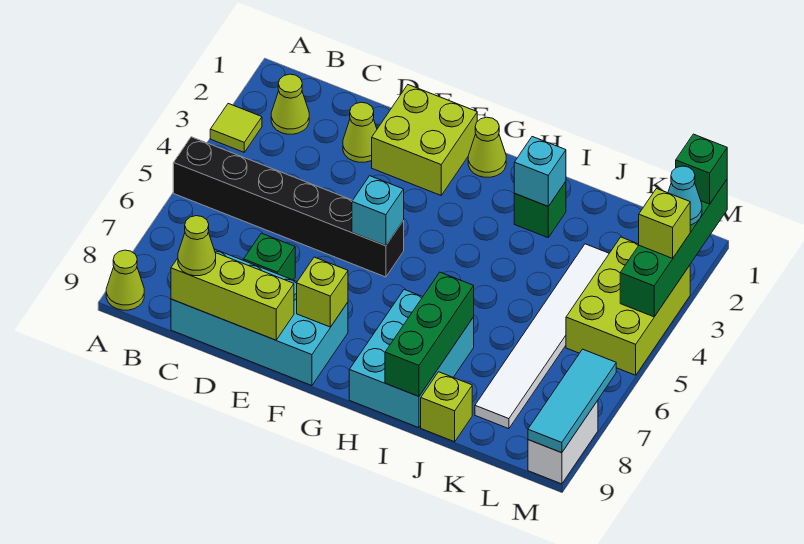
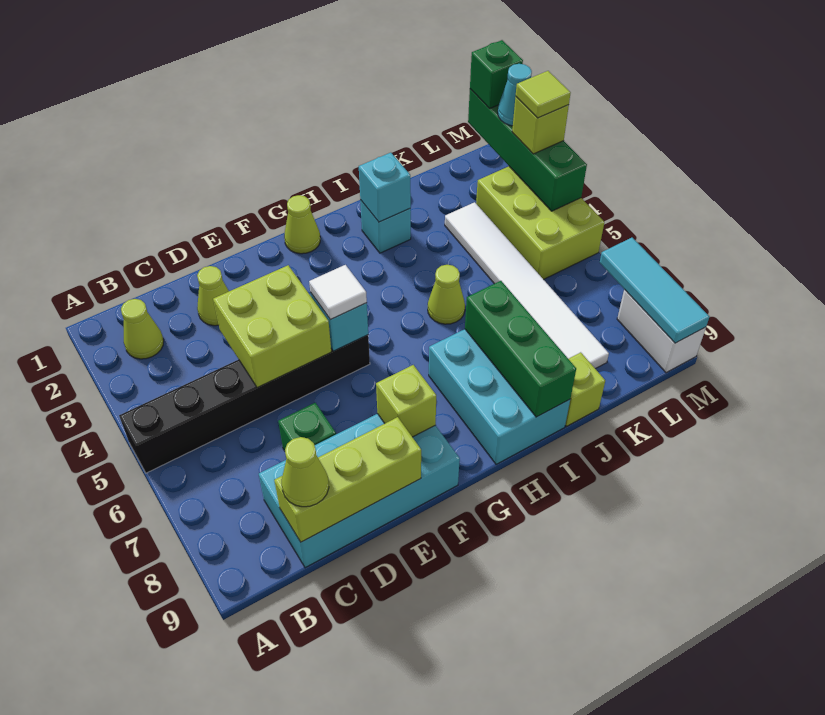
lime tile A3 level 1 -> lime tile M3 level 4
lime cone A9 level 1 -> lime cone I5 level 1
lime brick E1:F2 level 1 -> lime brick D4:E5 level 2
none -> white tile F5 level 3
green brick I2 level 1 -> cyan brick I2 level 1

